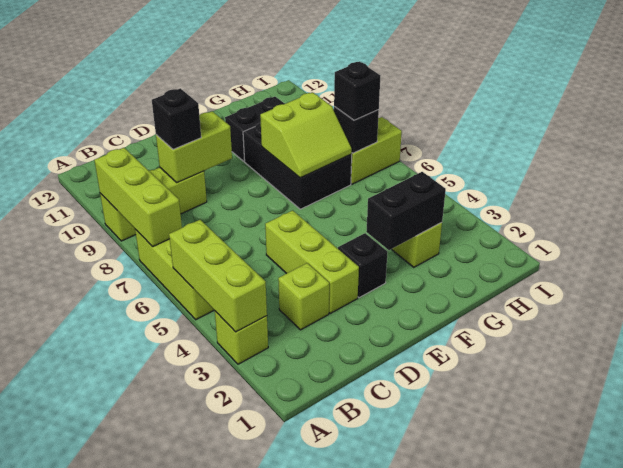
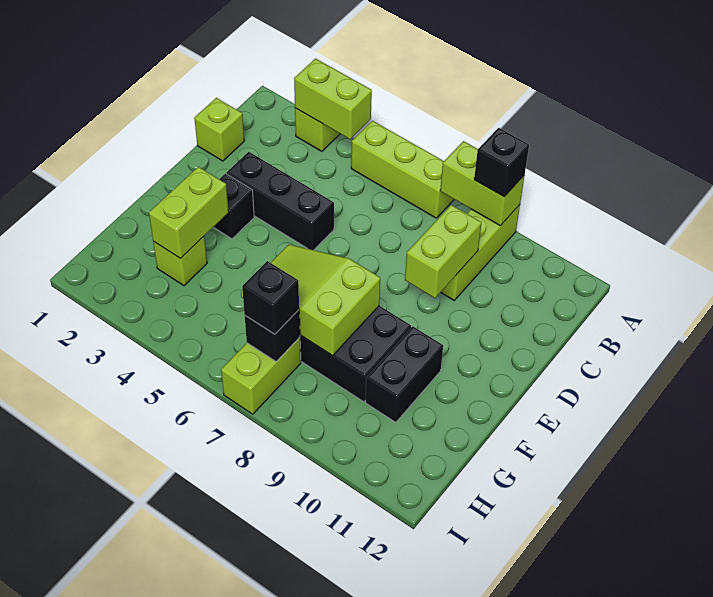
lime brick A3:A5 level 2 -> lime brick A3:A4 level 2
lime brick A7:A9 level 2 -> lime brick A8:A9 level 2
lime brick C3 level 1 -> lime brick C1 level 1
black brick C9 level 3 -> black brick A9 level 3
lime brick D3:D5 level 1 -> black brick D3:D5 level 1
black brick F3:G3 level 2 -> lime brick F3:G3 level 2
lime slope F7:G8 level 2 top 8 -> lime slope F6:G8 level 2 top 8

